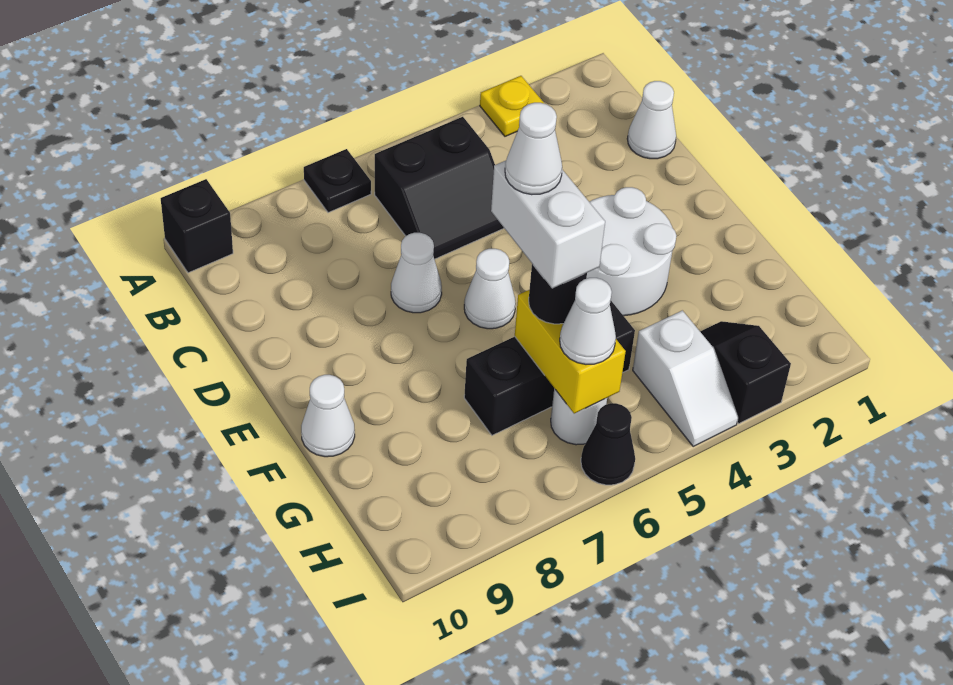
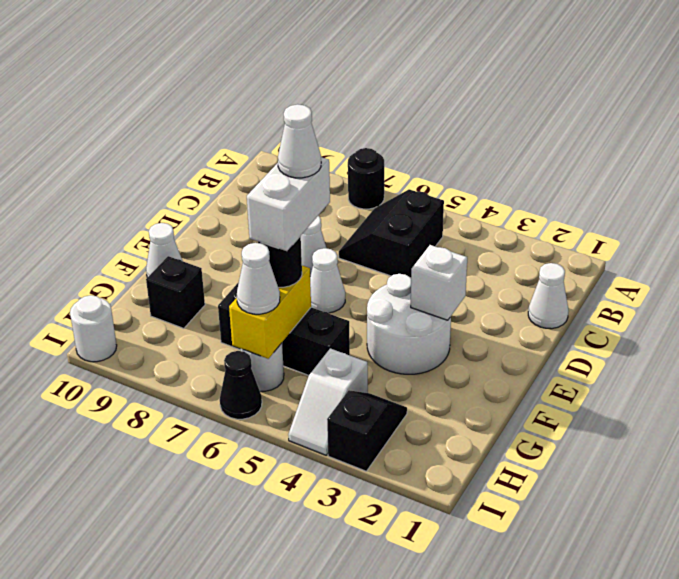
yellow plate A3 level 1 -> none
black plate A7 level 1 -> black round brick A7 level 1
black brick A10 level 1 -> black brick G9 level 1
black slope B5:C6 level 1 top B -> black slope B5:C6 level 1 top 5
none -> white brick E3 level 2
none -> white round brick I10 level 1

